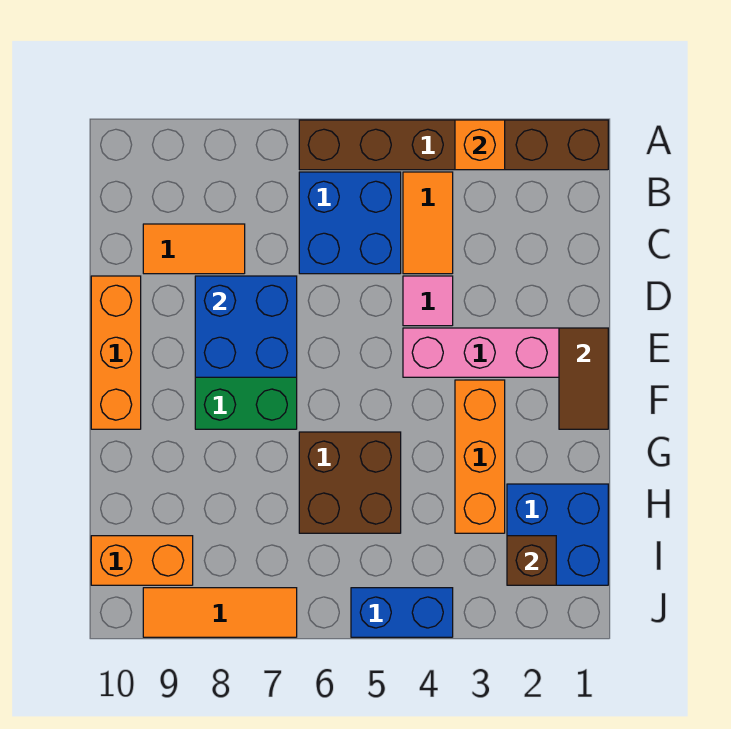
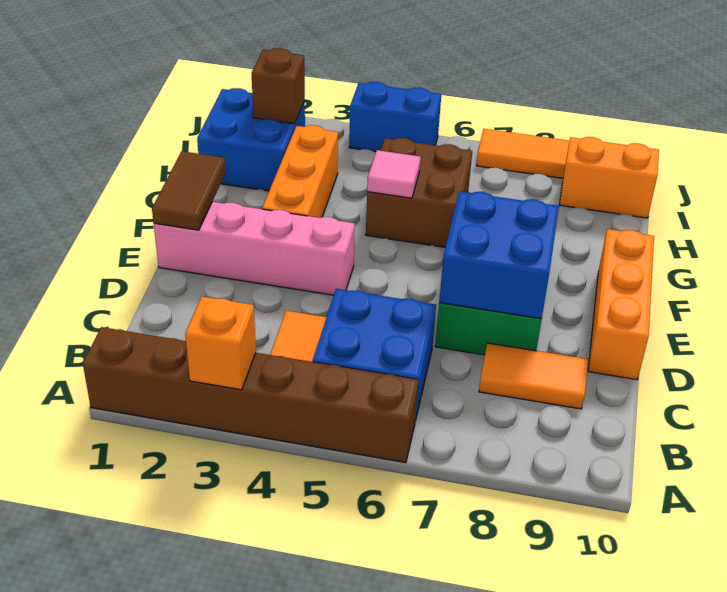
pink tile D4 level 1 -> pink tile G5 level 2

